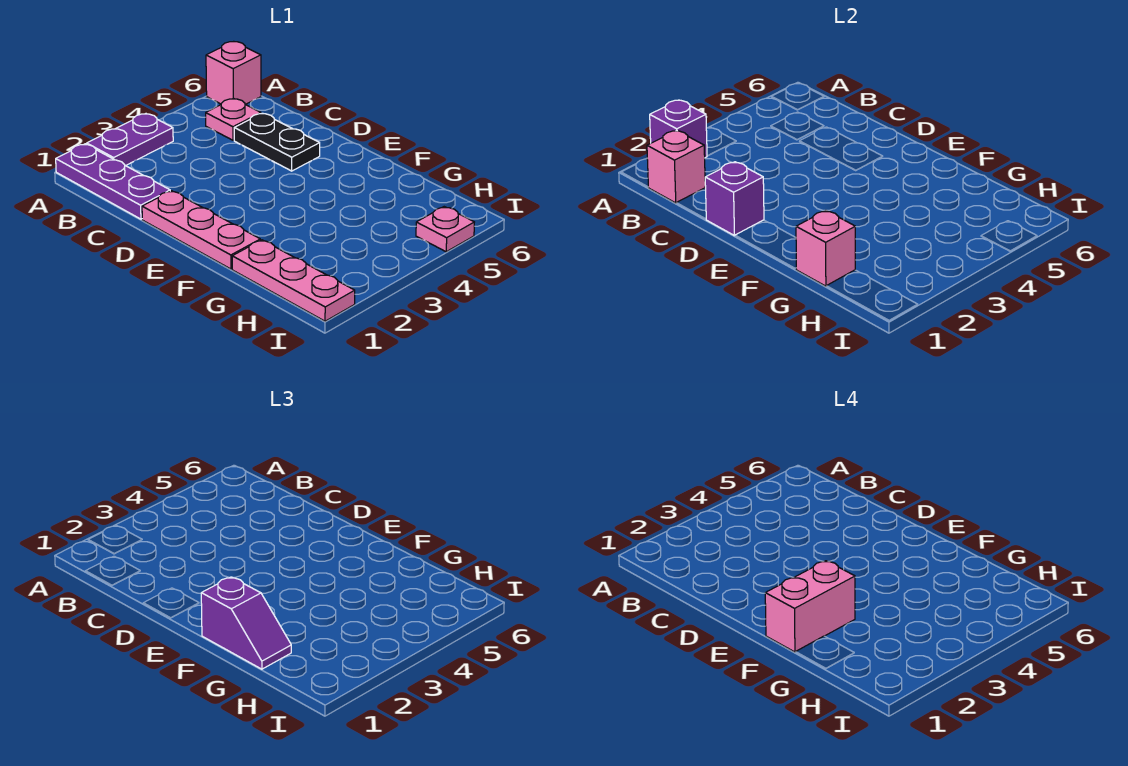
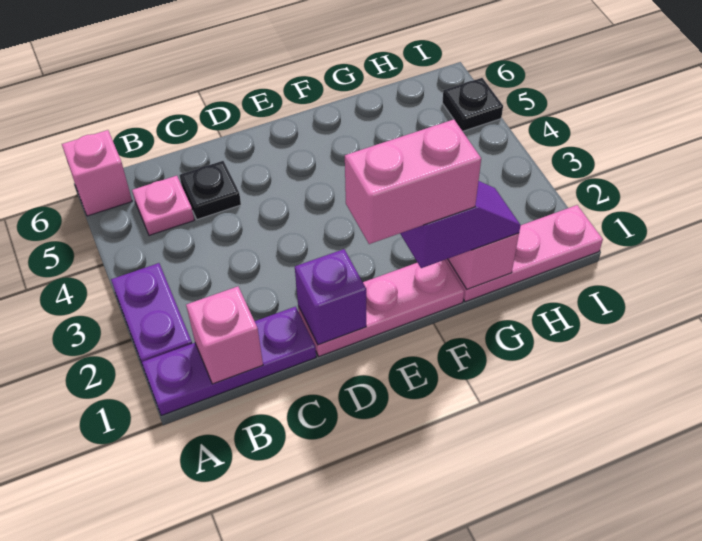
purple brick A2 level 2 -> none
black plate C5:D5 level 1 -> black plate C5 level 1
pink brick F1:F2 level 4 -> pink brick E1:F1 level 4
pink plate I5 level 1 -> black plate I5 level 1

